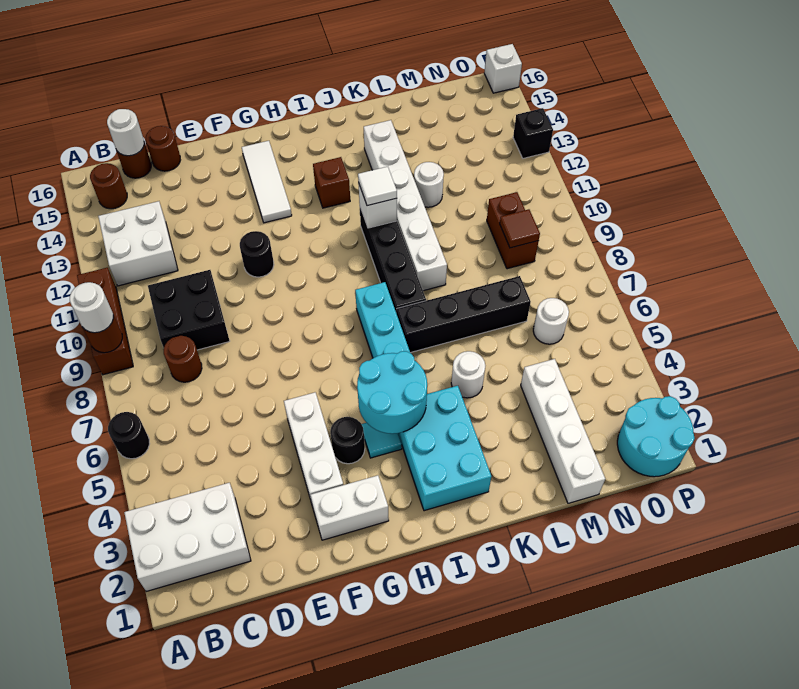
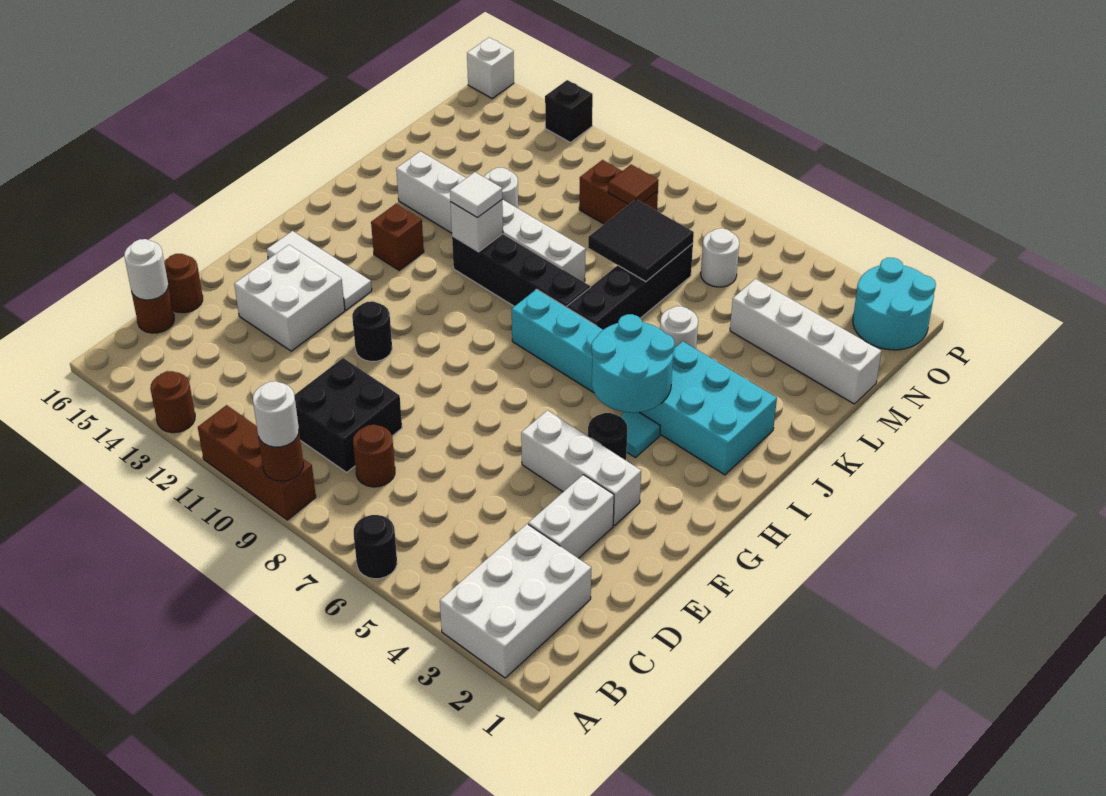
white brick B12:C13 level 1 -> white brick E13:F14 level 1
brown round brick B15 level 1 -> brown round brick A13 level 1
white brick F2:G2 level 1 -> white brick D3:E3 level 1
none -> black tile L7:M8 level 2

